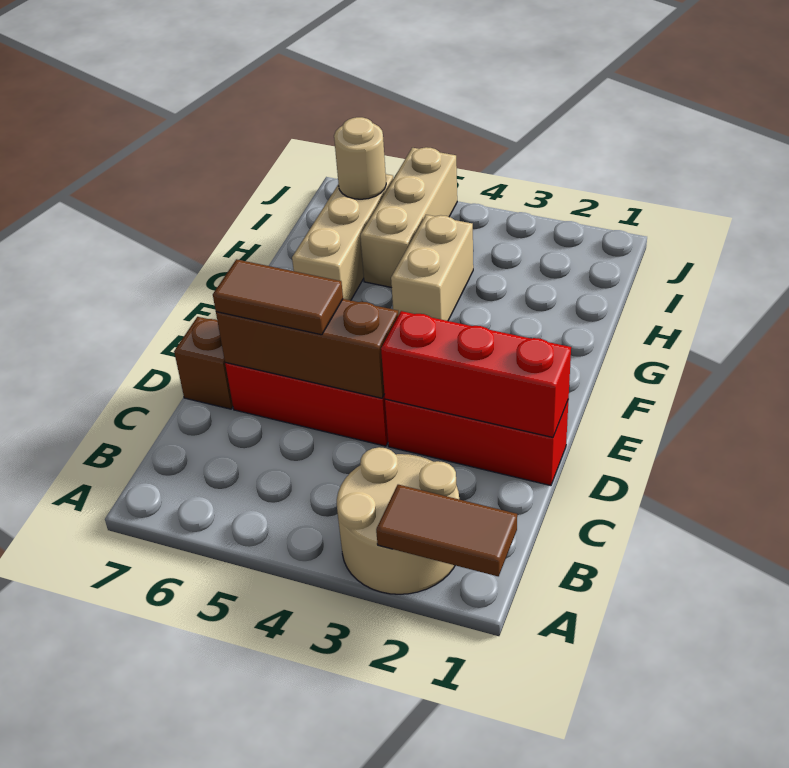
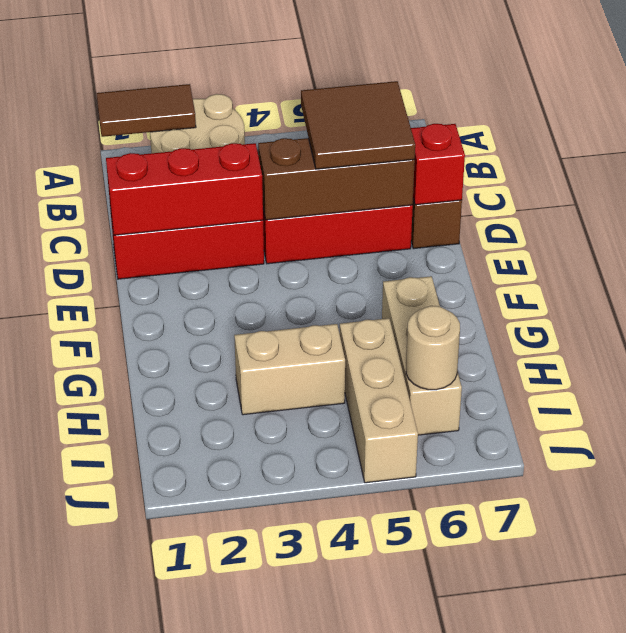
brown tile D5:D6 level 3 -> brown tile C5:D6 level 3
none -> red brick D7 level 2
tan brick G4:H4 level 1 -> tan brick H3:H4 level 1

